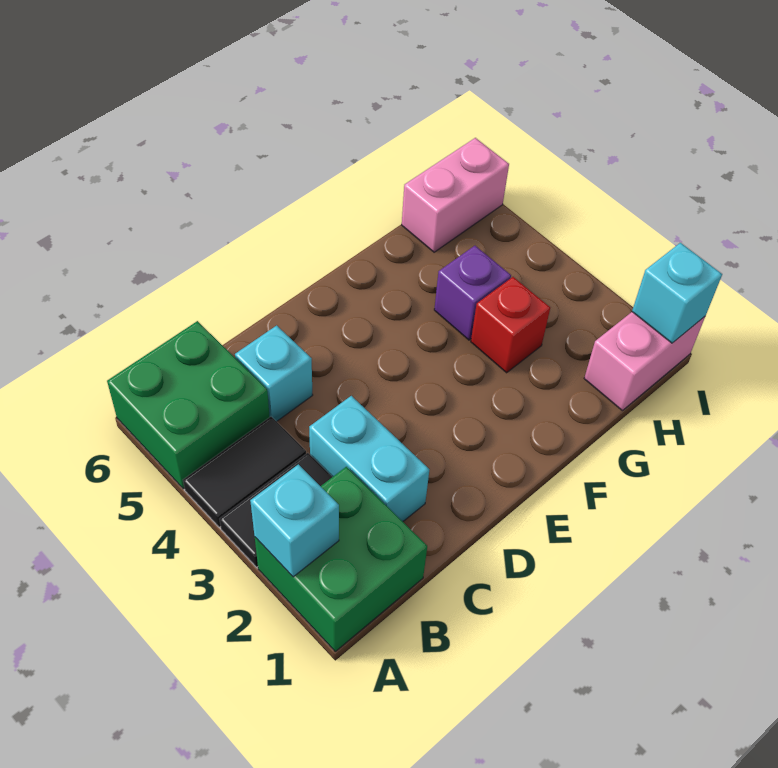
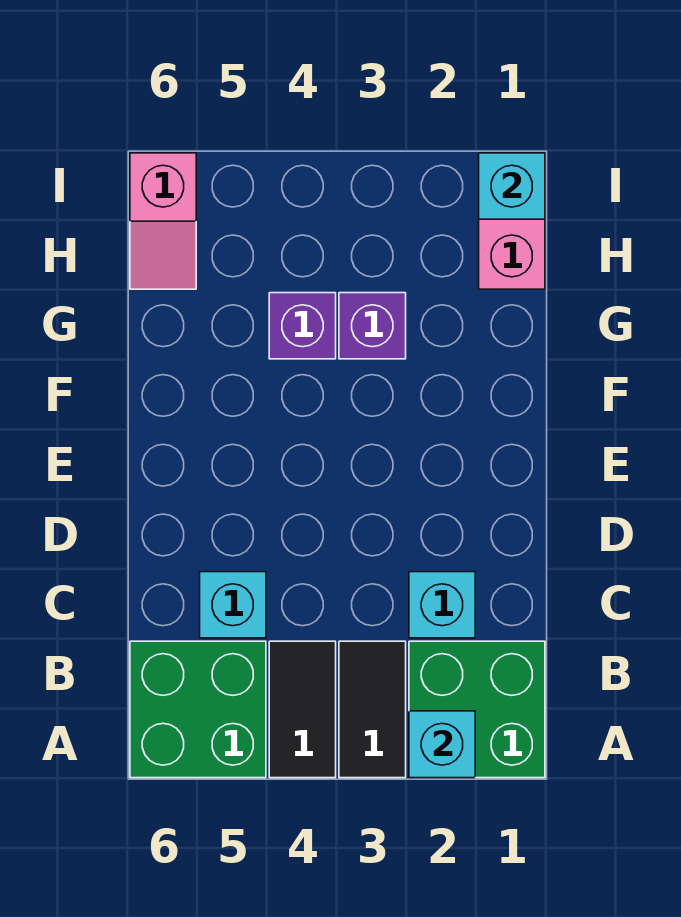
cyan brick C2:C3 level 1 -> cyan brick C2 level 1
red brick G3 level 1 -> purple brick G3 level 1
pink brick H6:I6 level 1 -> pink slope H6:I6 level 1 top I

